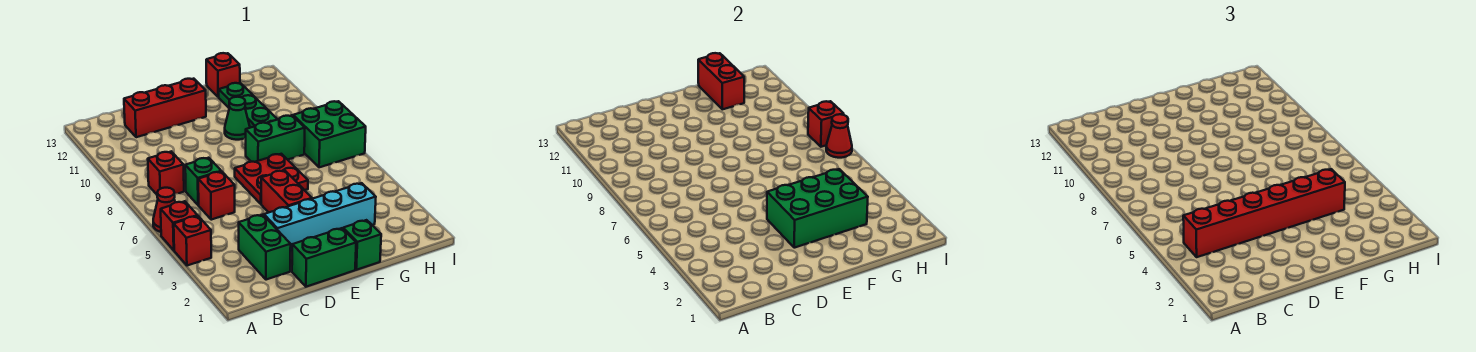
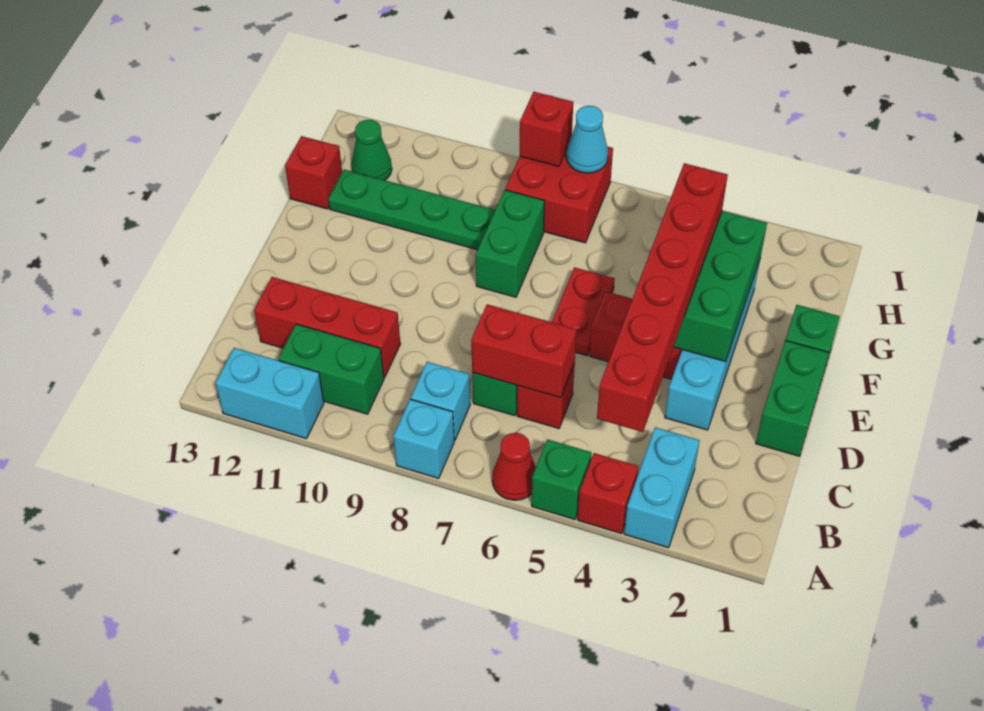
none -> cyan brick A3:B3 level 1
red brick A5 level 1 -> green brick A5 level 1
none -> cyan brick A8 level 1
none -> cyan brick A11:A12 level 1
red brick B8 level 1 -> cyan brick B8 level 1
green brick C2:C3 level 1 -> green brick B10:B11 level 1
red brick C12:E12 level 1 -> red brick C10:C12 level 1
red plate E6:F7 level 1 -> red plate E6:F6 level 1
green cone F10 level 1 -> green cone H12 level 1
red brick G12:G13 level 2 -> red brick C6:C7 level 2
green brick H7:I8 level 1 -> red brick H7:I8 level 1
red cone I7 level 2 -> cyan cone I7 level 2

